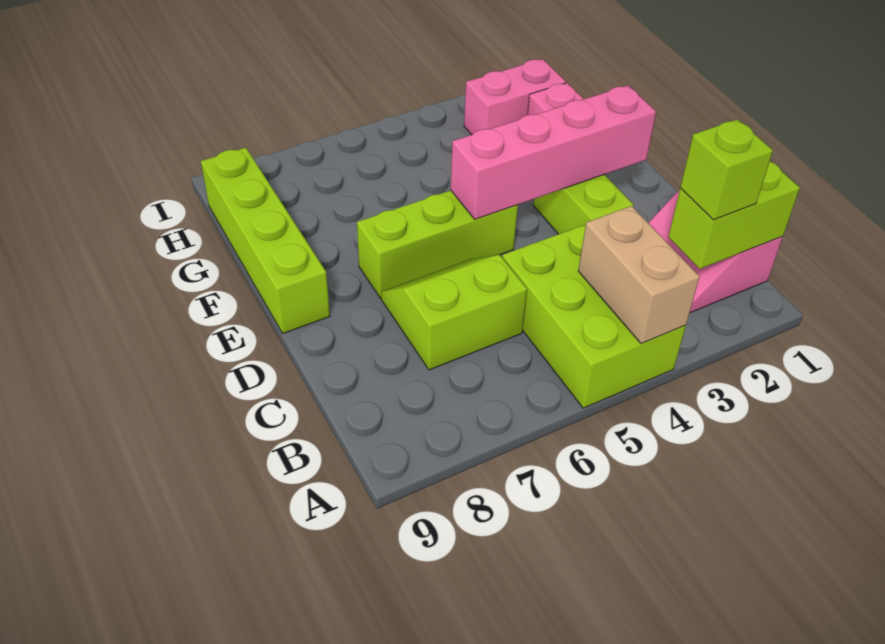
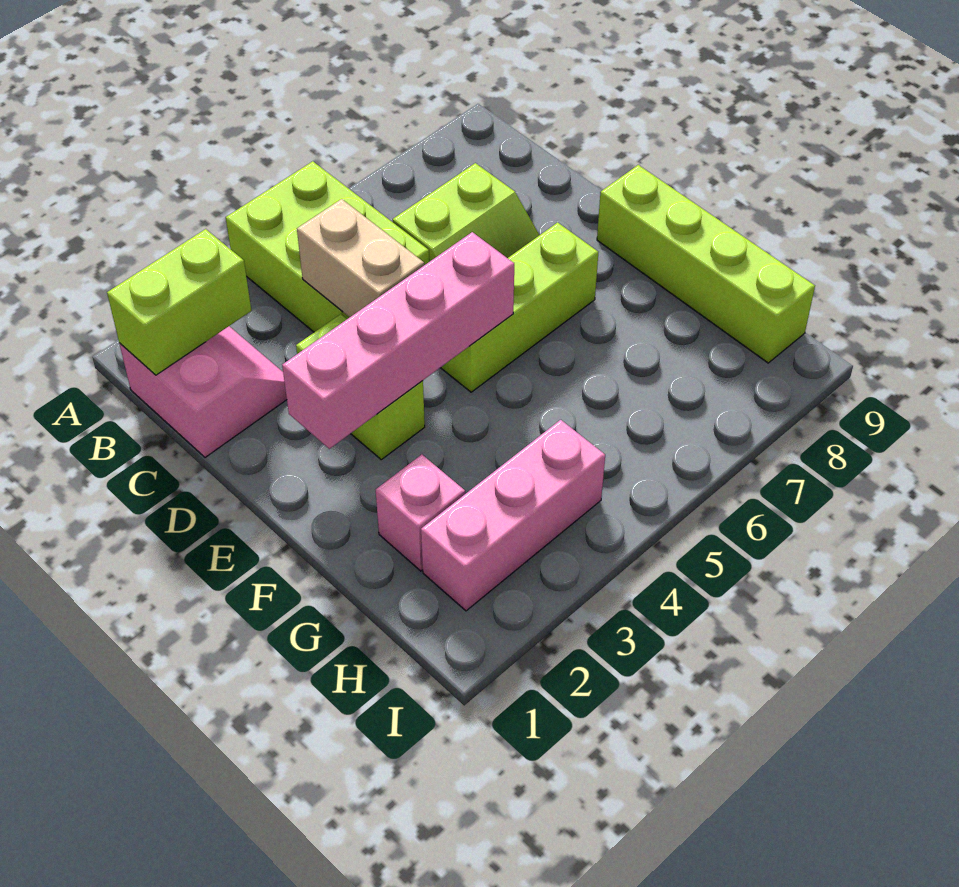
tan brick A4:B4 level 2 -> tan brick C4:D4 level 2
lime brick B2 level 3 -> none
pink brick H2:H3 level 1 -> pink brick H2:H4 level 1

